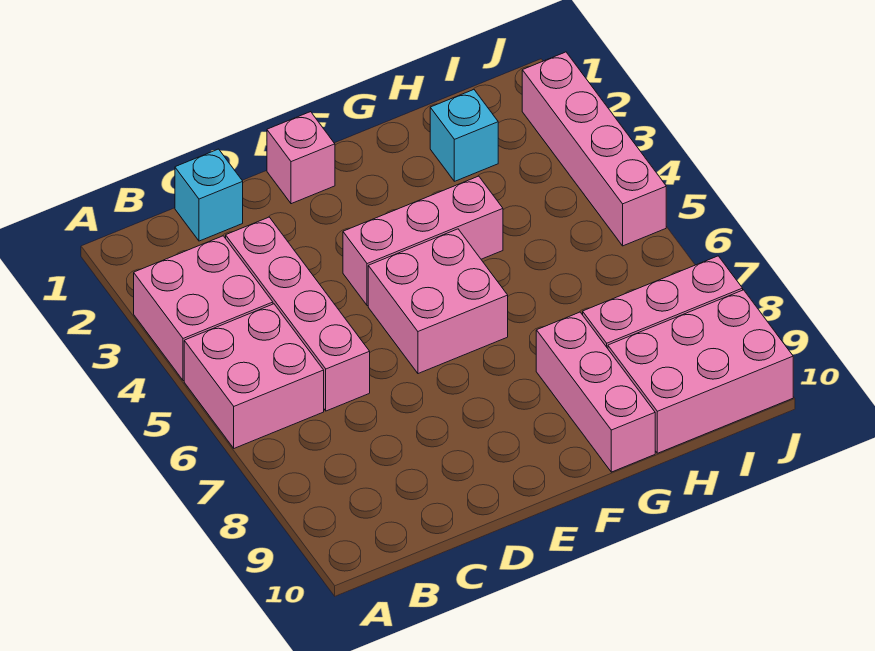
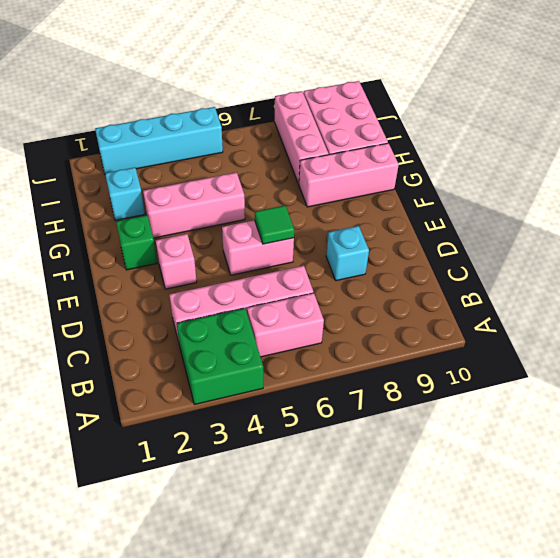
pink brick A3:B4 level 1 -> green brick A3:B4 level 1
pink brick A5:B6 level 1 -> pink brick B5:B6 level 1
cyan brick C1 level 1 -> cyan brick D8 level 1
pink brick E1 level 1 -> pink brick E3 level 1
pink brick E4:G4 level 1 -> pink brick G3:G5 level 1
pink brick E5:F6 level 1 -> pink brick E5:E6 level 1
none -> green tile E6 level 2
none -> green brick F2 level 1
pink brick J2:J5 level 1 -> cyan brick J2:J5 level 1

